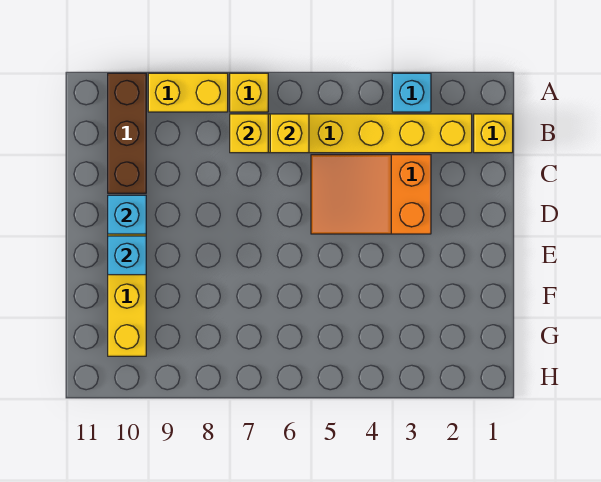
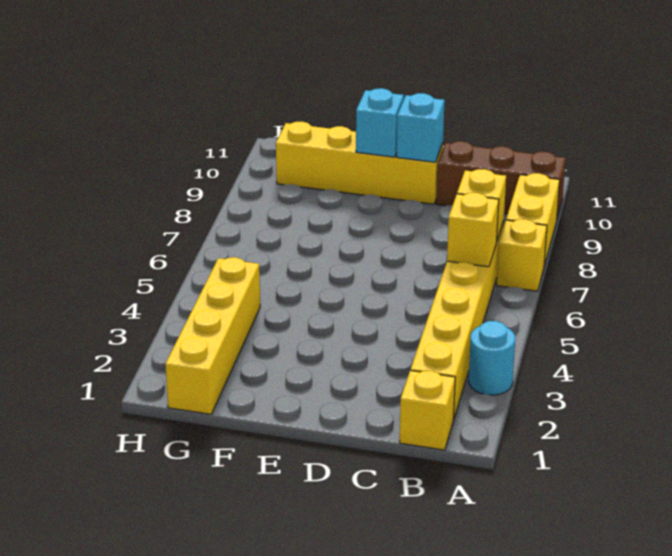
cyan brick A3 level 1 -> cyan round brick A3 level 1
orange slope C3:D5 level 1 top 3 -> none
none -> yellow brick G1:G4 level 1

